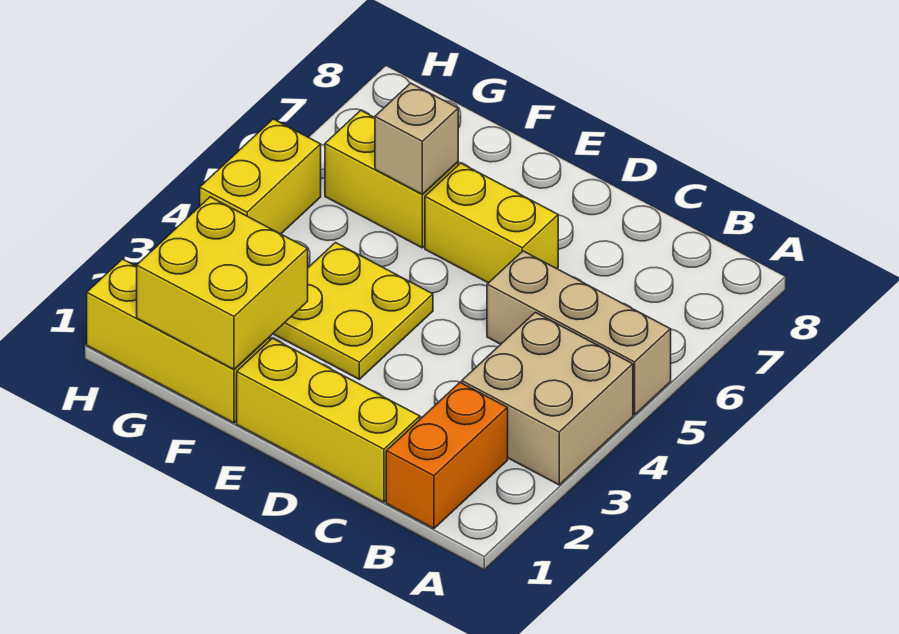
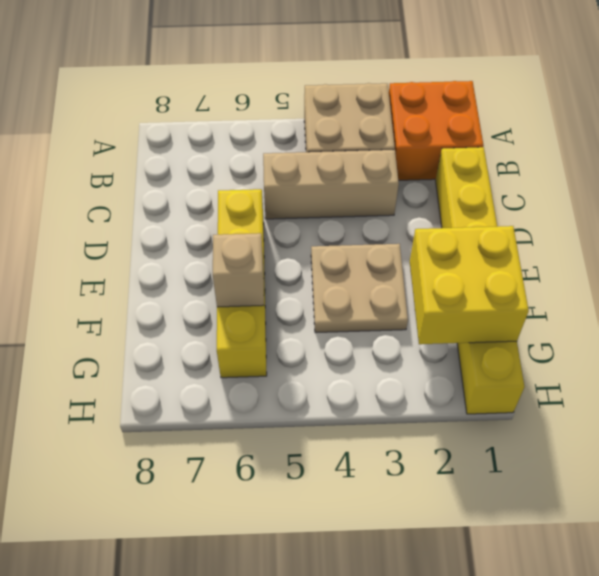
tan brick A5:C5 level 1 -> tan brick C3:C5 level 1
orange brick B1:B2 level 1 -> orange brick A1:B2 level 1
yellow plate E3:F4 level 1 -> tan plate E3:F4 level 1
yellow brick H4:H5 level 1 -> none

